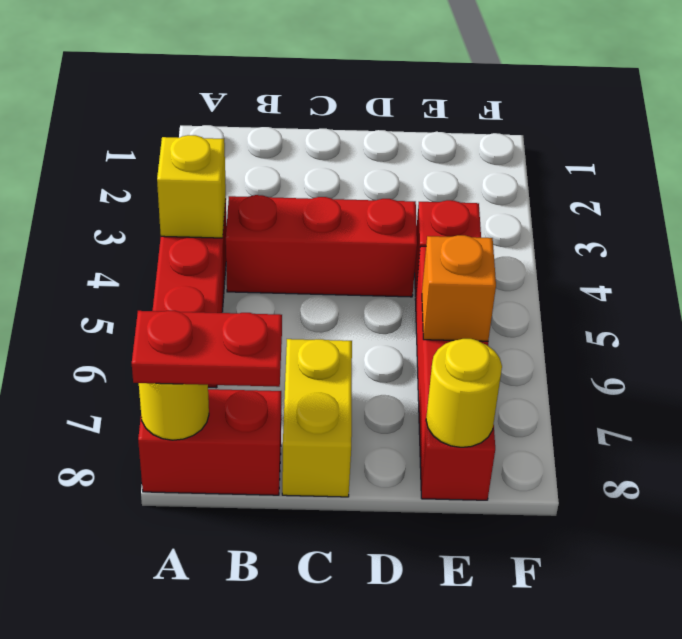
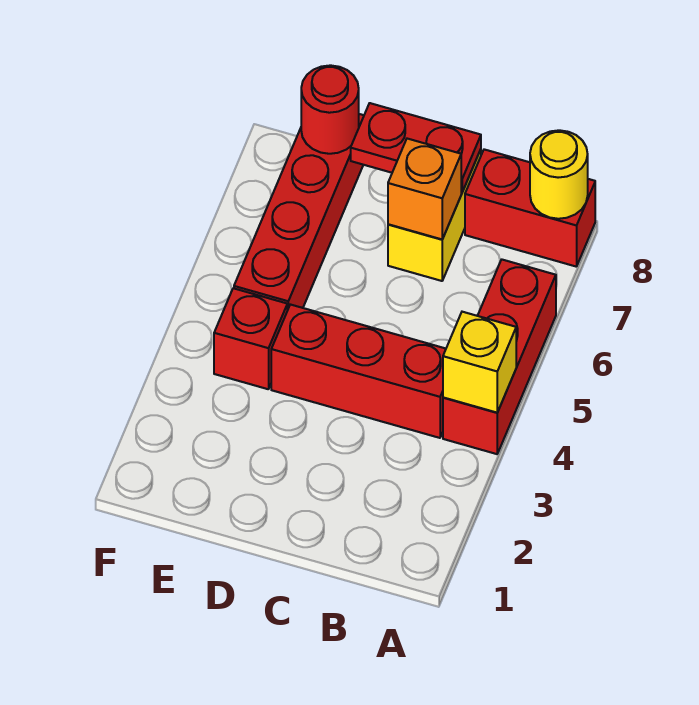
red plate A8:B8 level 3 -> red plate C8:D8 level 2
orange brick E6 level 2 -> orange brick C7 level 2
yellow round brick E8 level 2 -> red round brick E8 level 2

